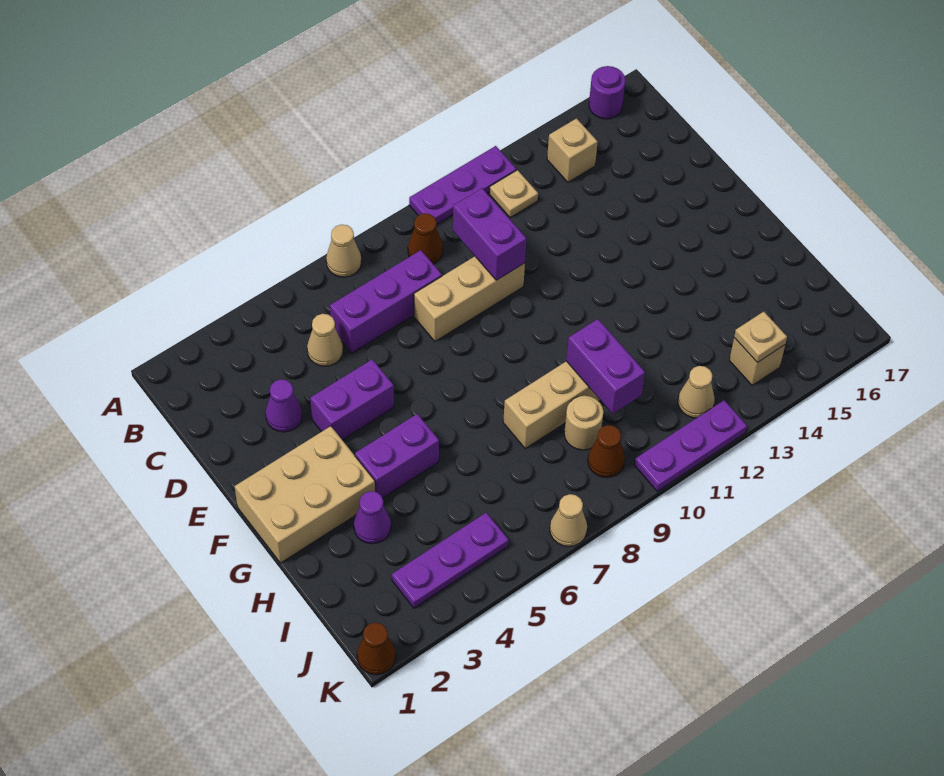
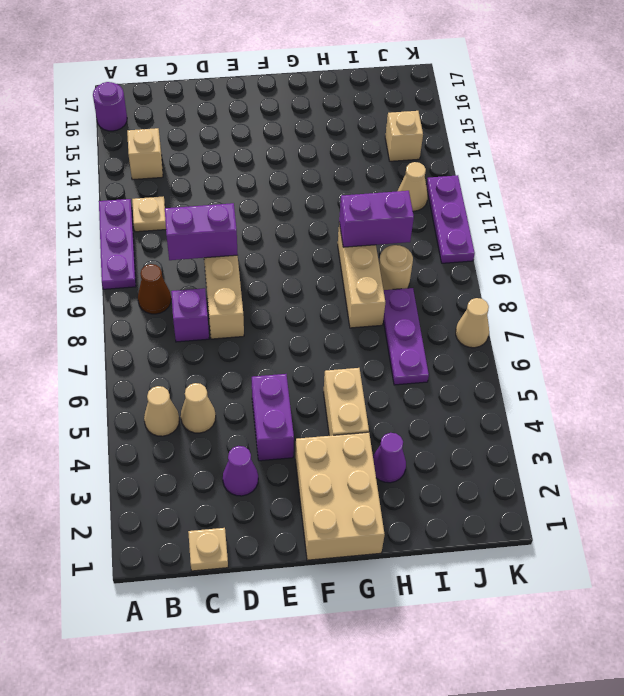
tan cone A7 level 1 -> tan cone B5 level 1
purple brick C6:C8 level 1 -> purple brick C8 level 1
purple brick G4:G5 level 1 -> tan brick G4:G5 level 1
purple plate J3:J5 level 1 -> purple plate I6:I8 level 1
brown cone J9 level 1 -> none
tan plate J14 level 2 -> tan plate C1 level 1
brown cone K1 level 1 -> none

